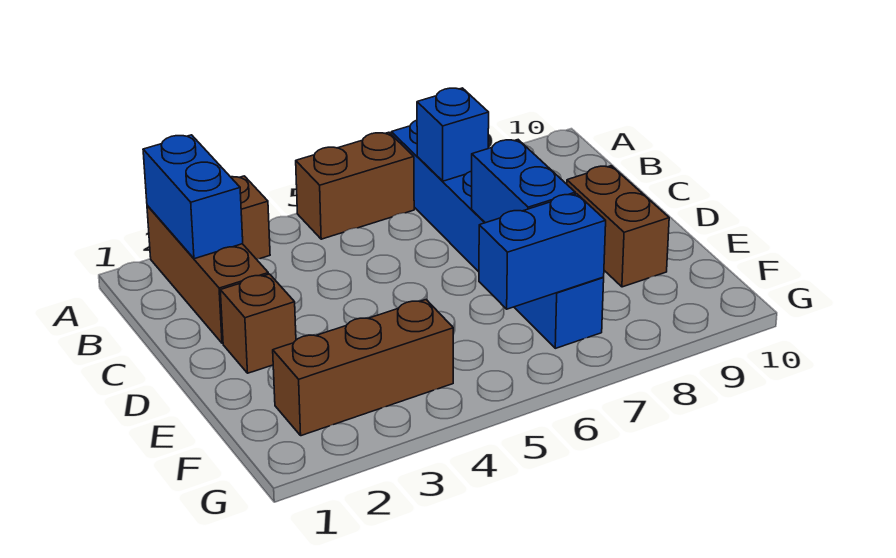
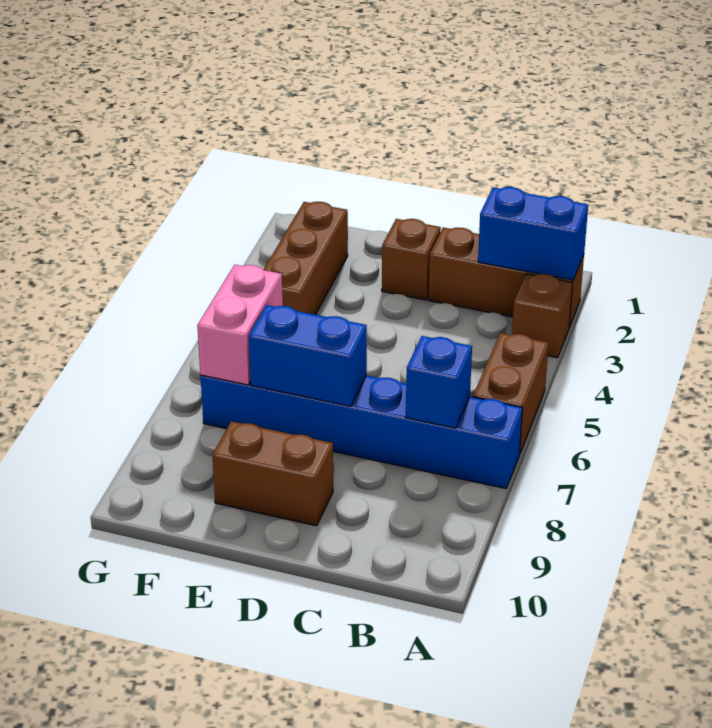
blue brick F6:F7 level 2 -> pink brick F6:F7 level 2

